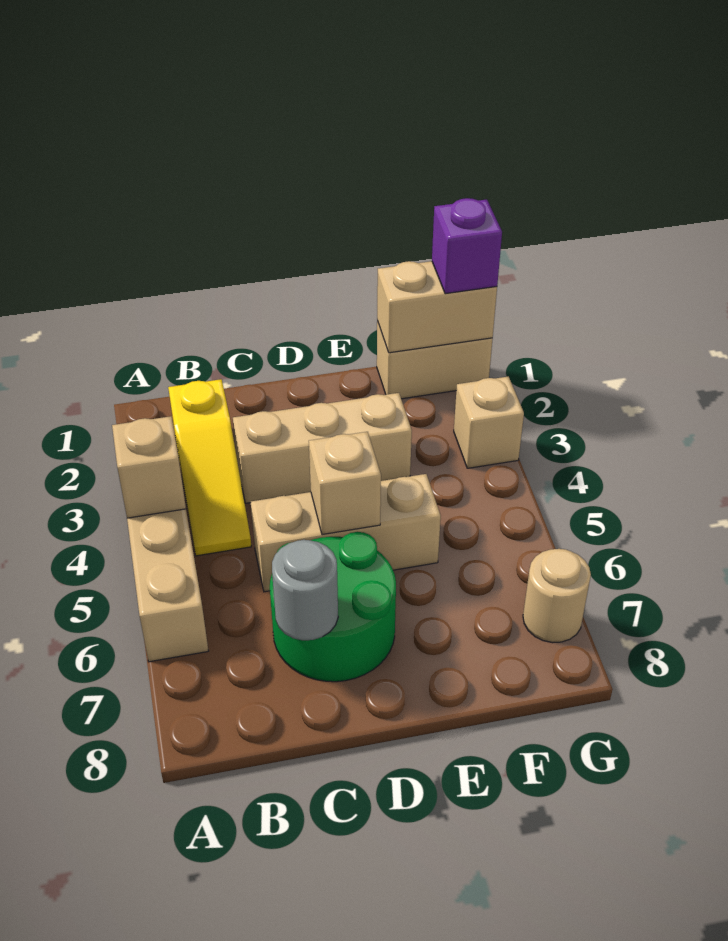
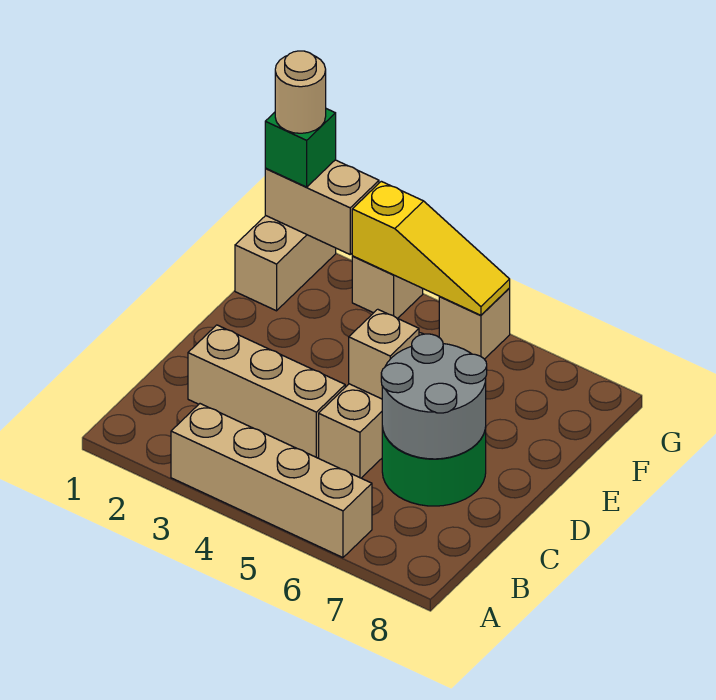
tan brick A4 level 2 -> tan brick G5 level 1
yellow slope B2:B4 level 1 top 2 -> yellow slope G3:G5 level 2 top 3
tan brick C3:E3 level 1 -> tan brick C2:C4 level 1
grey round brick C7 level 2 -> grey round brick C6:D7 level 2
tan brick F1:G1 level 2 -> tan brick G1:G2 level 2
purple brick G1 level 3 -> green brick G1 level 3
tan round brick G7 level 1 -> tan round brick G1 level 4

